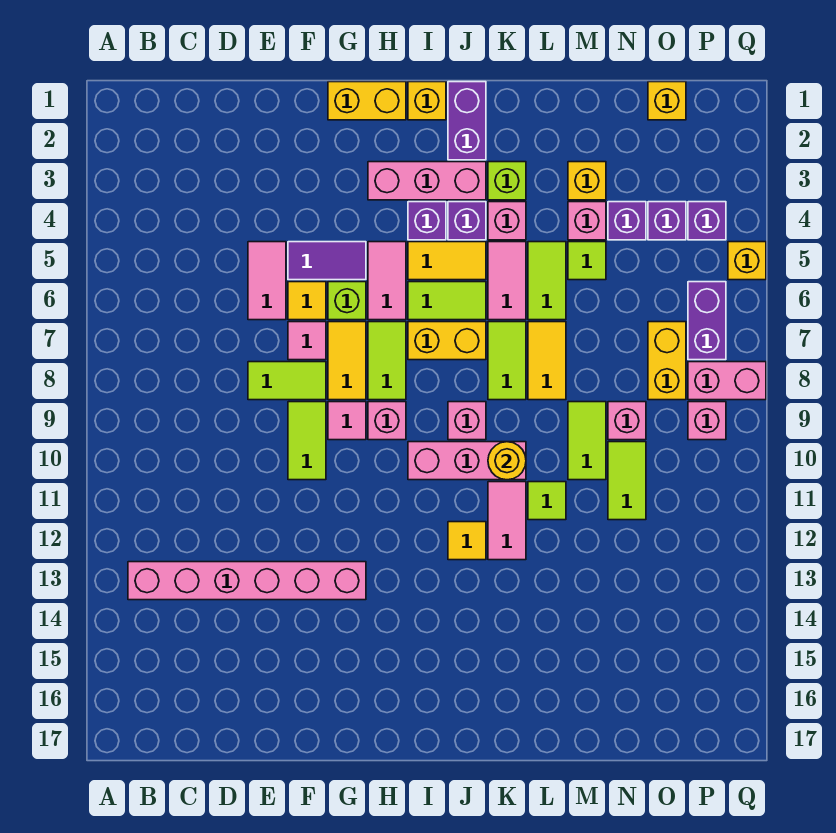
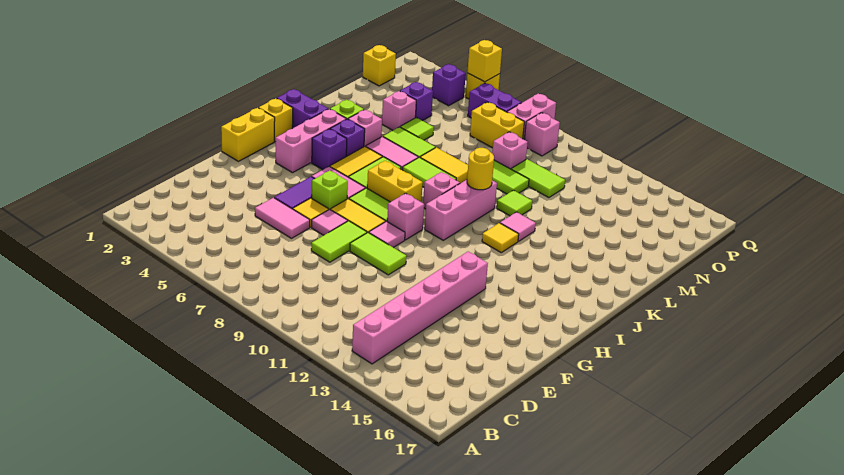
yellow brick I7:J7 level 1 -> yellow brick I7:I8 level 1
pink tile K11:K12 level 1 -> pink tile K12 level 1
yellow brick M3 level 1 -> yellow brick Q5 level 2
purple brick O4 level 1 -> none

